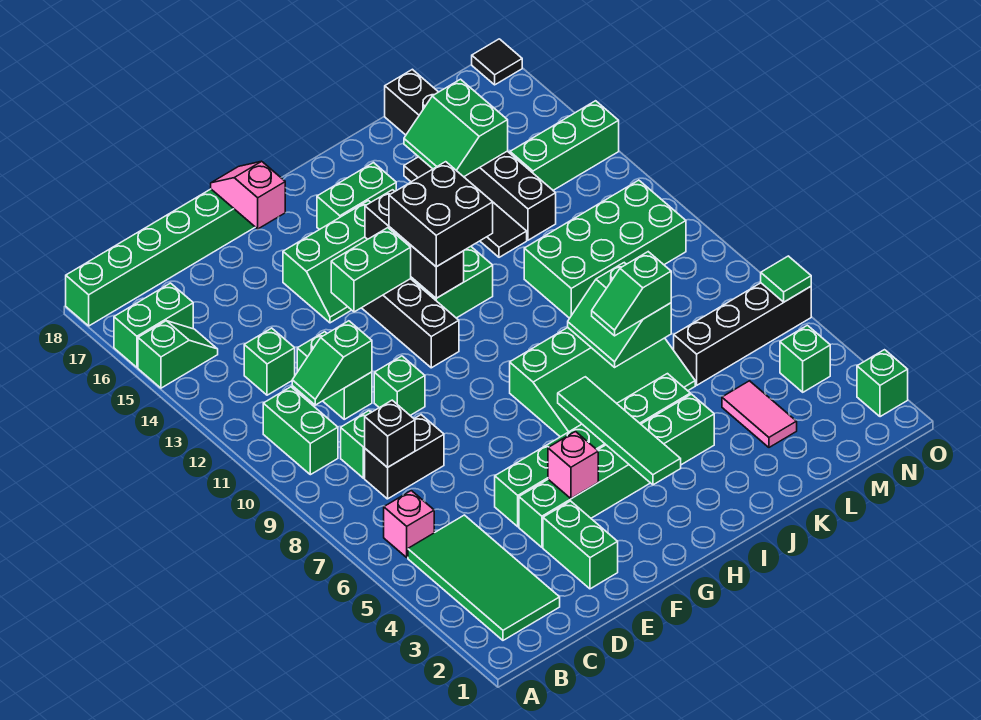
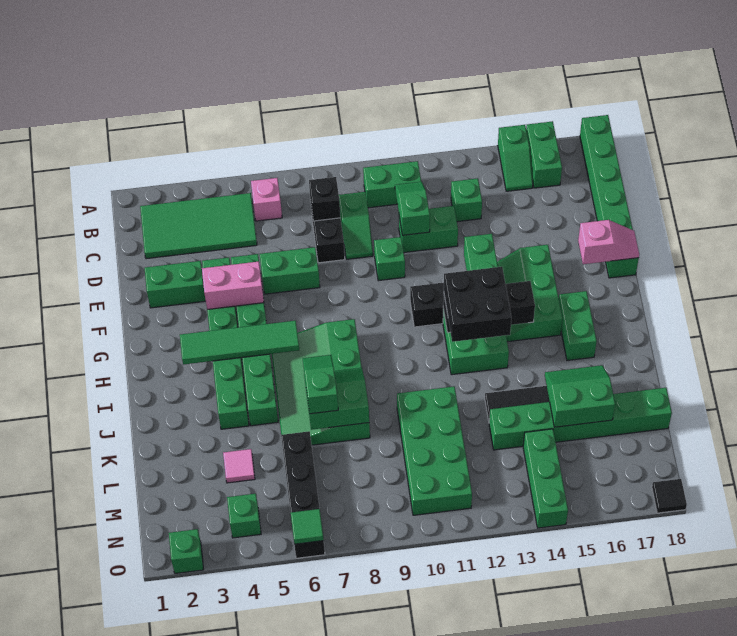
none -> green brick E6:E7 level 1
pink brick F4 level 2 -> pink brick F4:F5 level 2
pink tile L3:L4 level 1 -> pink tile L4 level 1
black brick L13:L18 level 1 -> green brick L13:L18 level 1

